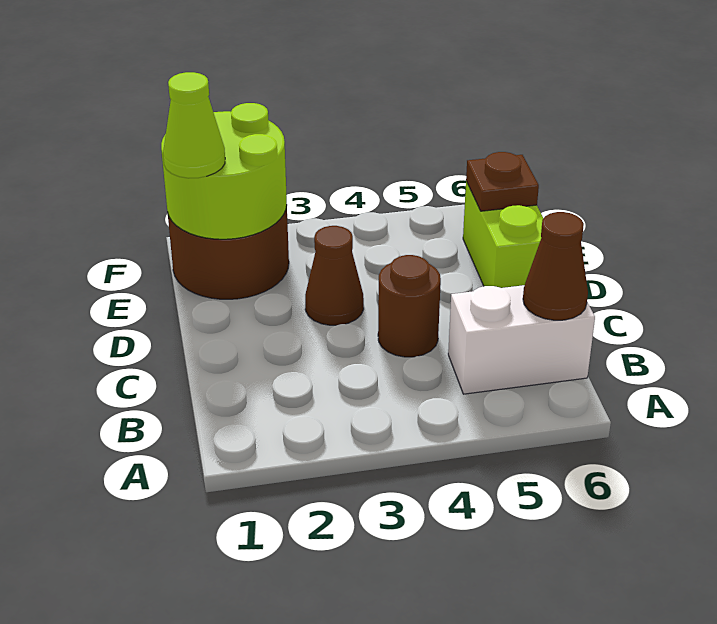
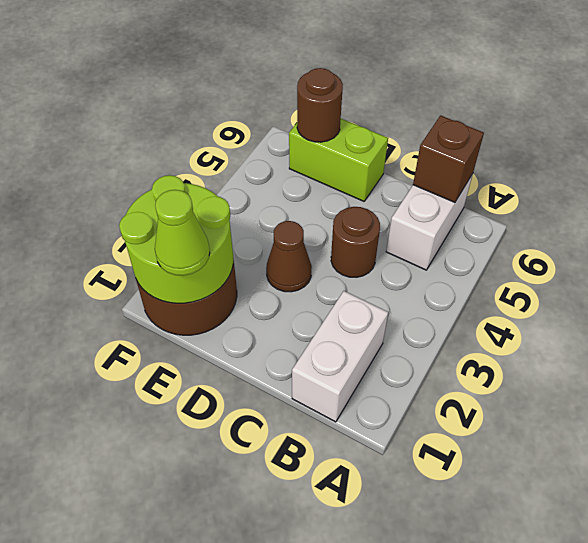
none -> white brick B1:B2 level 1
brown cone B6 level 2 -> brown brick B6 level 2
brown plate E6 level 2 -> brown round brick E6 level 2

